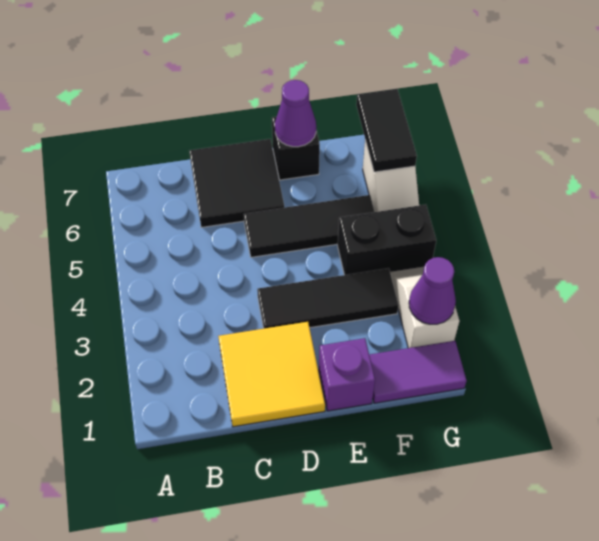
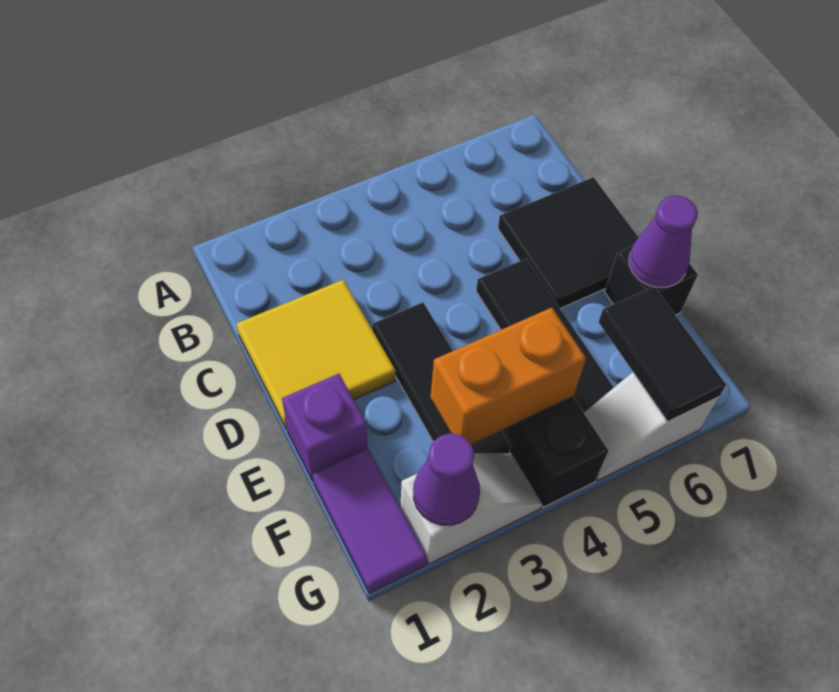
none -> orange brick F3:F4 level 2
black tile G6:G7 level 2 -> black tile F6:G6 level 2

